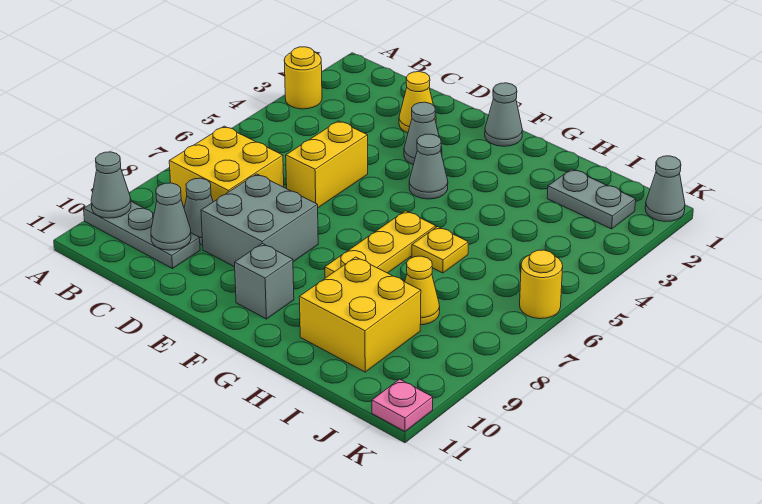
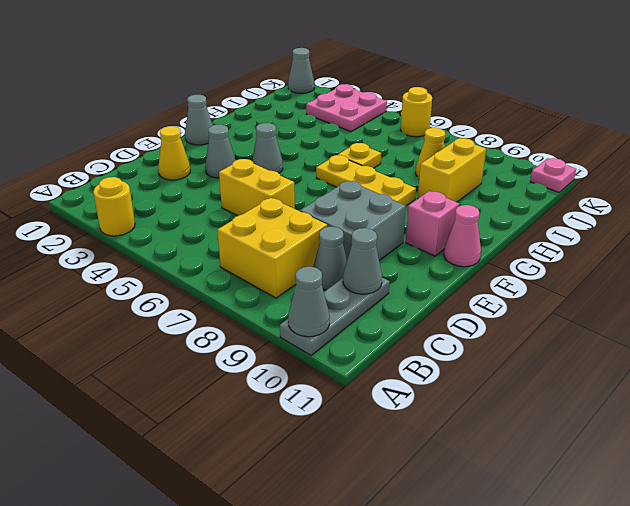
grey brick F10 level 1 -> pink brick F10 level 1
none -> pink cone F11 level 1
yellow brick H9:I10 level 1 -> yellow brick H9:I9 level 1
grey plate I2:J2 level 1 -> none
none -> pink plate J3:K4 level 1

